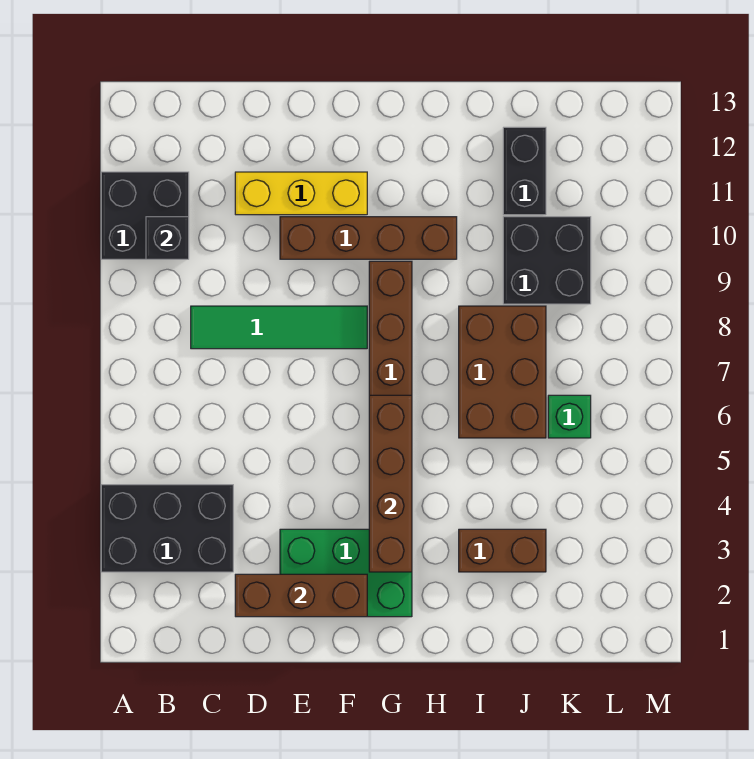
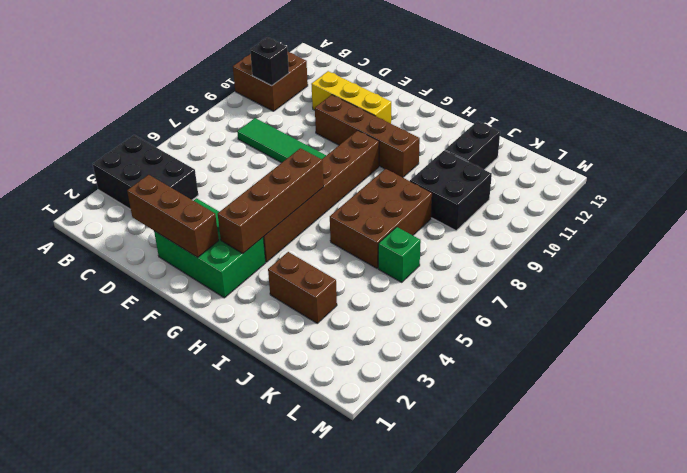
black brick A10:B11 level 1 -> brown brick A10:B11 level 1

